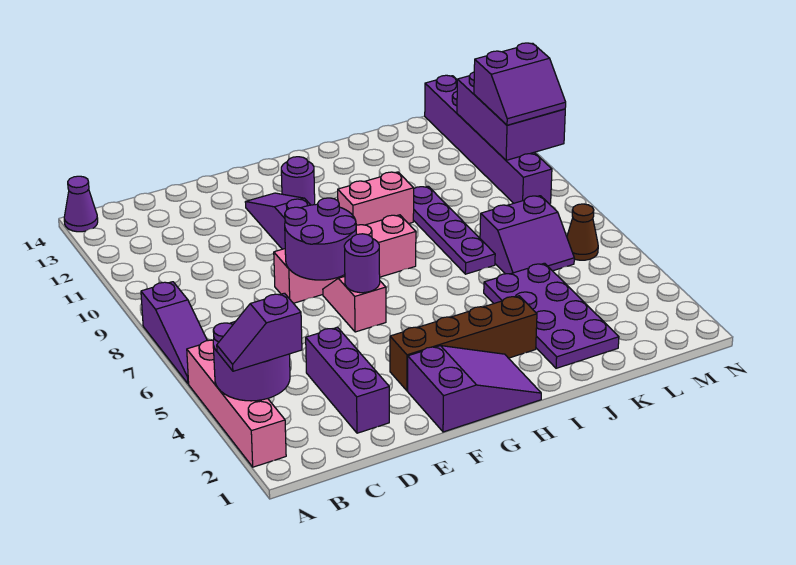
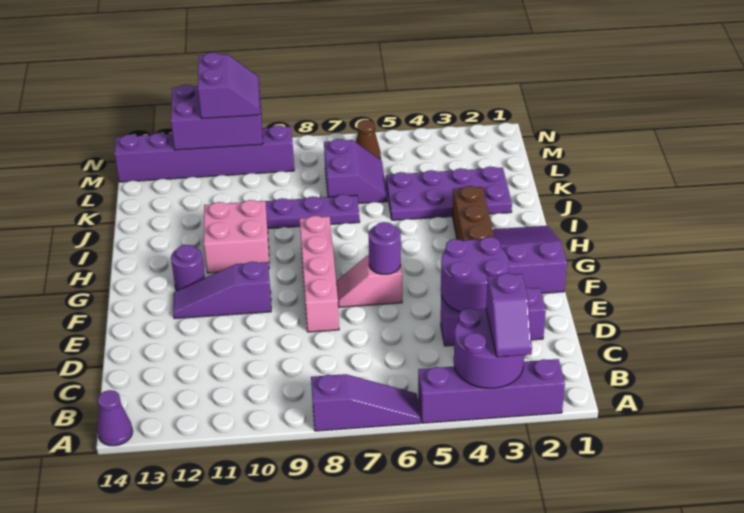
pink brick A2:A5 level 1 -> purple brick A2:A5 level 1
purple round brick E7:F8 level 2 -> purple round brick D3:E4 level 2
pink brick H10:I10 level 1 -> pink brick H10:I11 level 1

